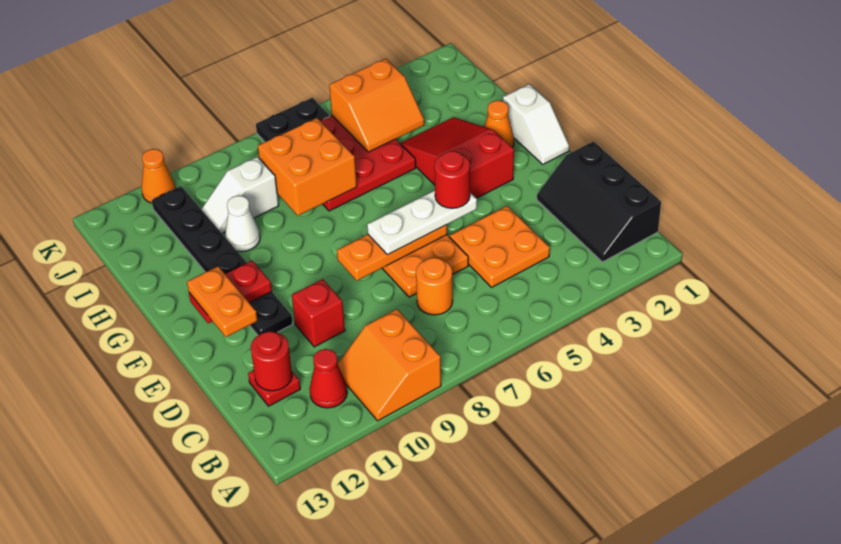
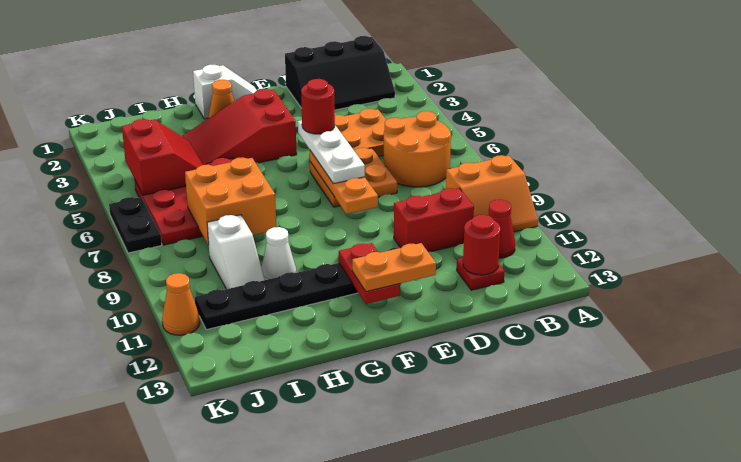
orange round brick C7 level 1 -> orange round brick B6:C7 level 1
red brick D10 level 1 -> red brick C10:D10 level 1
orange slope I4:J5 level 2 top J -> red slope I4:J5 level 2 top J

